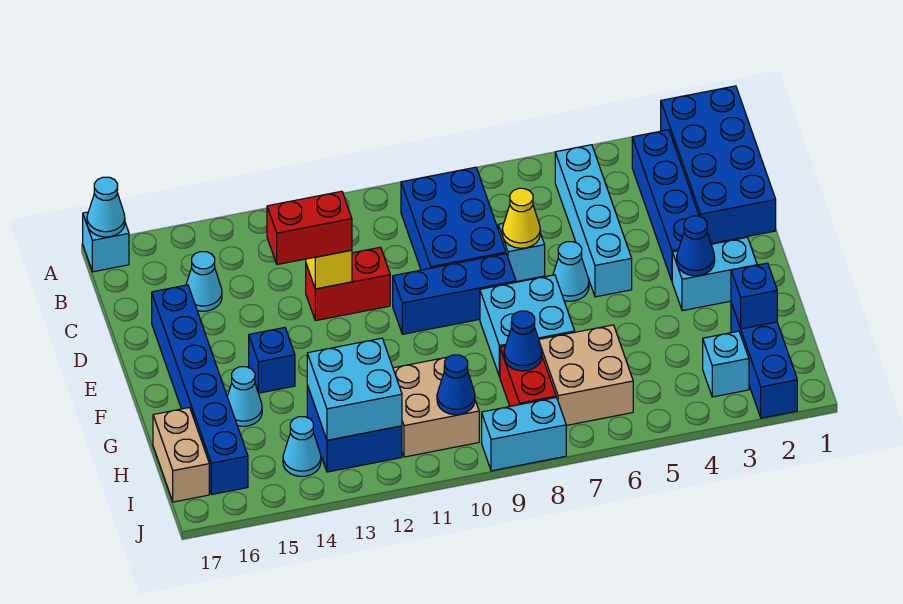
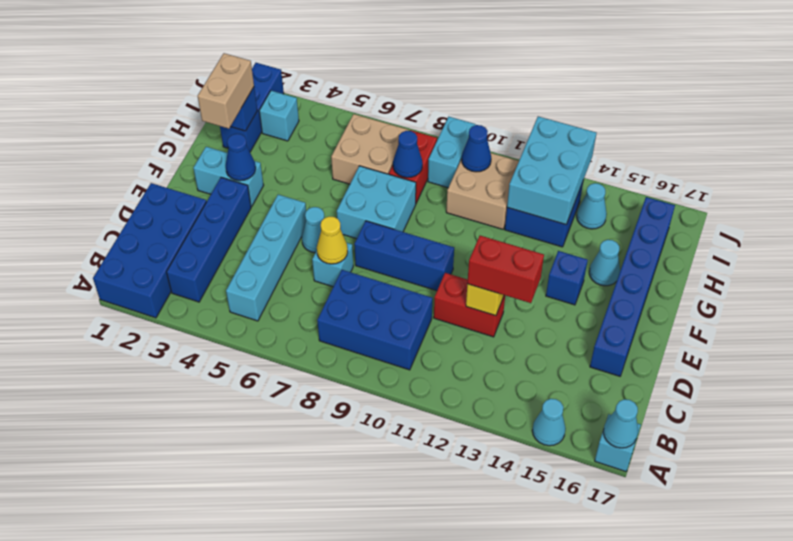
blue brick B8:D9 level 1 -> blue brick B8:C10 level 1
cyan cone C15 level 1 -> cyan cone A15 level 1
cyan brick H12:I13 level 2 -> cyan brick H12:J13 level 2
tan brick H17:I17 level 1 -> tan brick G2:H2 level 3
cyan brick J8:J9 level 1 -> cyan brick I9:J9 level 1

